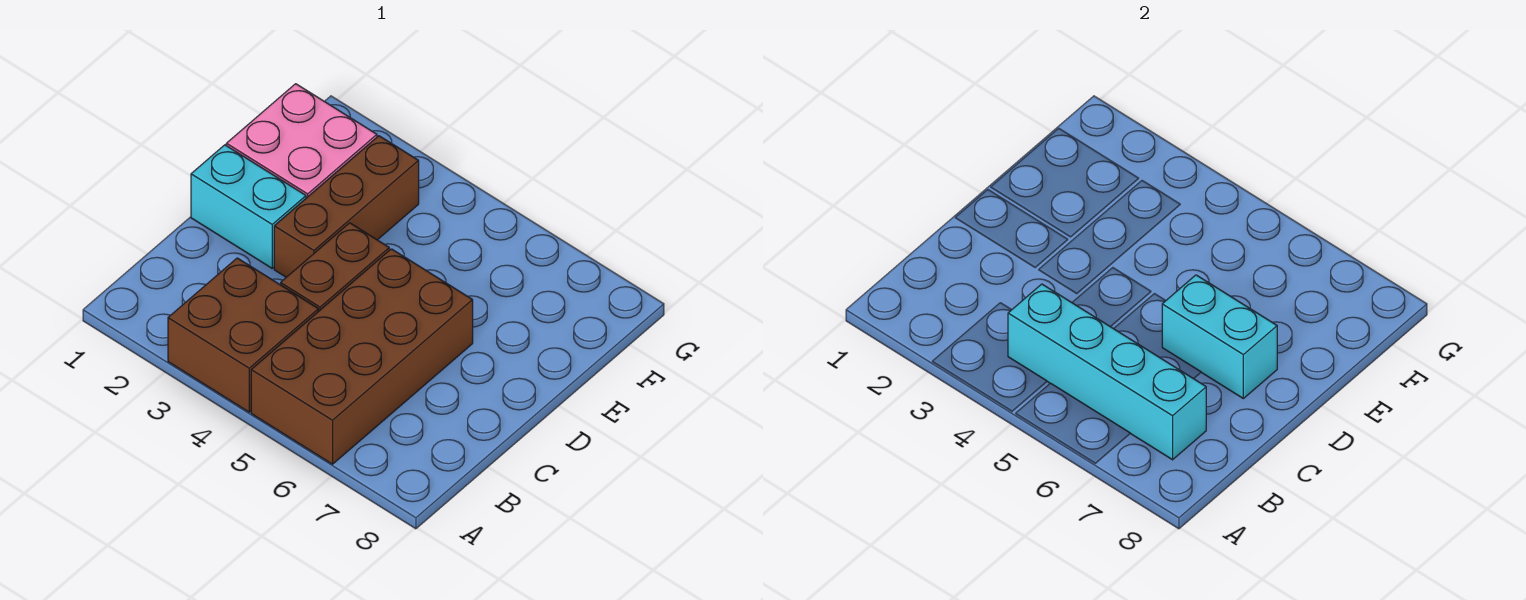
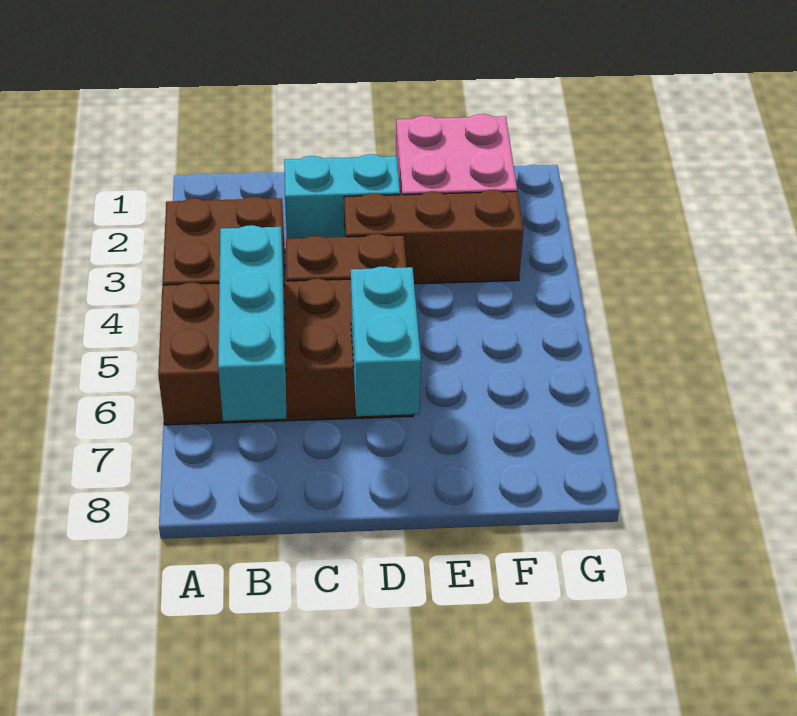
cyan brick B4:B7 level 2 -> cyan brick B5:B7 level 2
cyan brick D1:D2 level 1 -> cyan brick C2:D2 level 1

